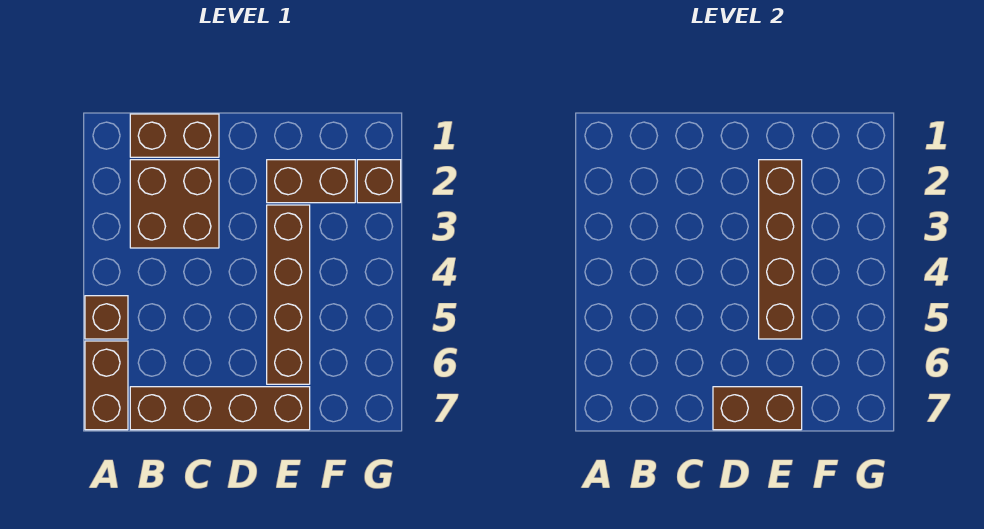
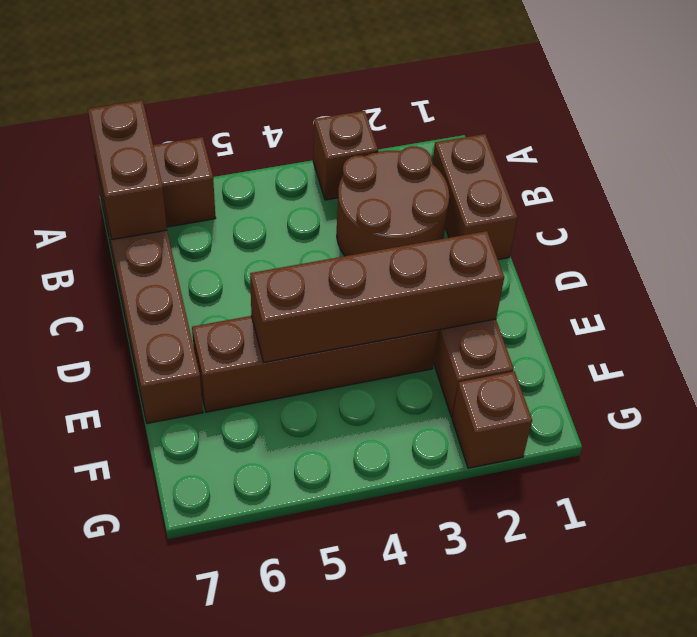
brown brick A5 level 1 -> brown brick A3 level 1
brown brick B2:C3 level 1 -> brown round brick B2:C3 level 1
brown brick D7:E7 level 2 -> brown brick A7:B7 level 2

